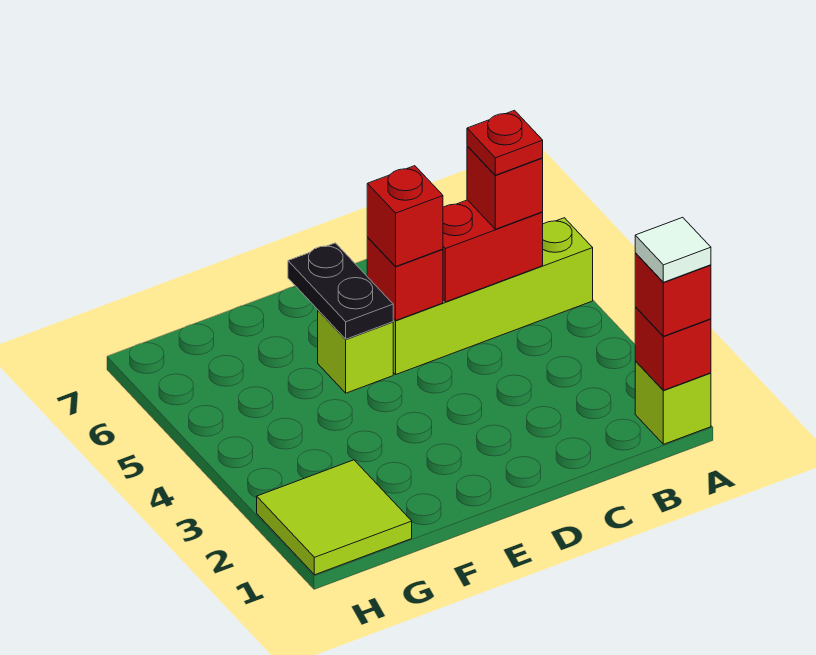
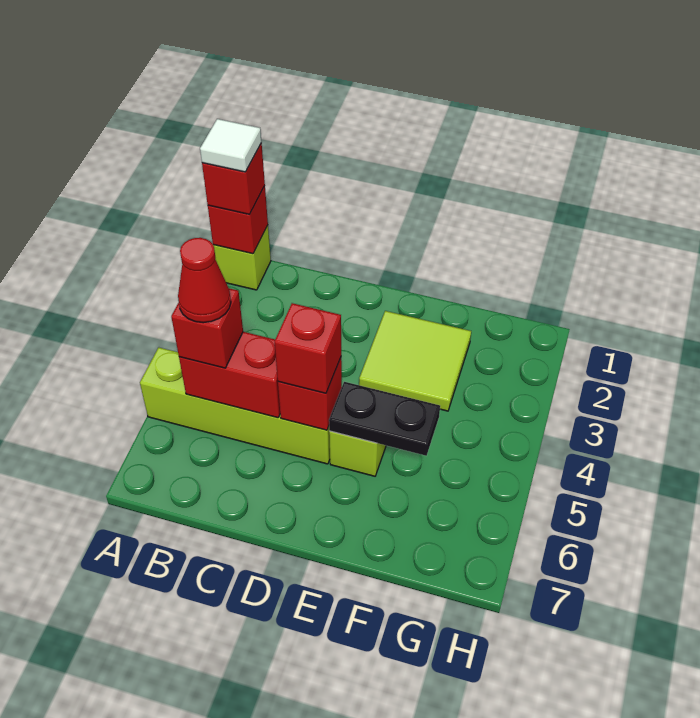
red plate B5 level 4 -> red cone B5 level 4
black plate E5:E6 level 2 -> black plate E5:F5 level 2
lime tile G1:H2 level 1 -> lime tile E2:F3 level 1

